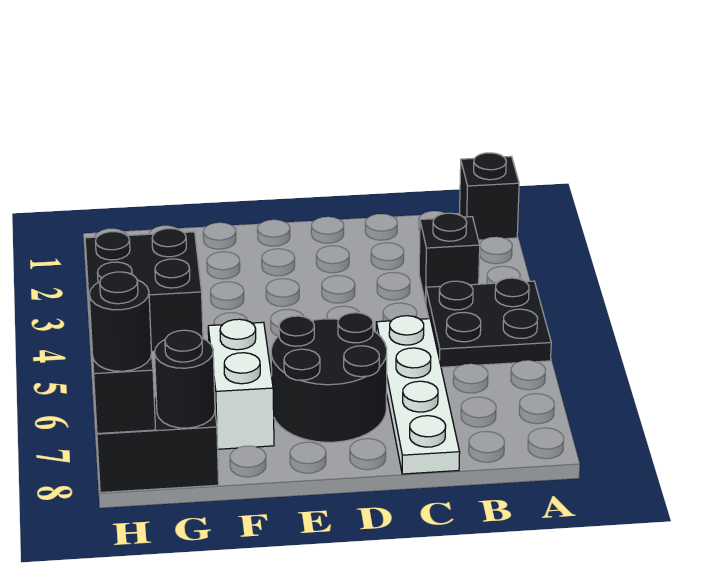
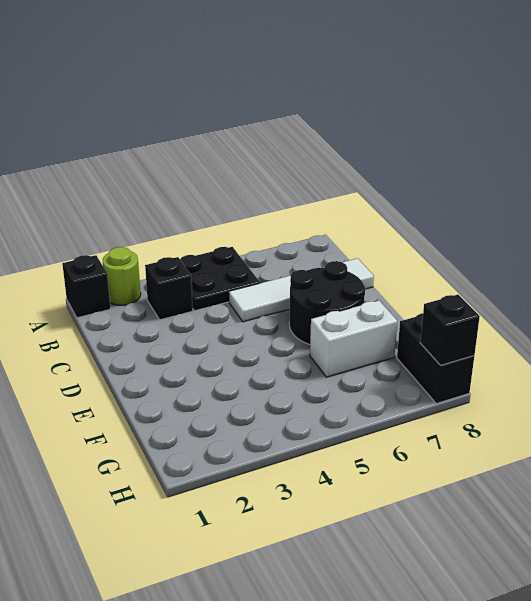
none -> lime round brick A2 level 1
white plate C5:C8 level 1 -> white tile C5:C8 level 1
black brick G3:H4 level 1 -> none
black round brick G8 level 2 -> none
black round brick H8 level 3 -> none

